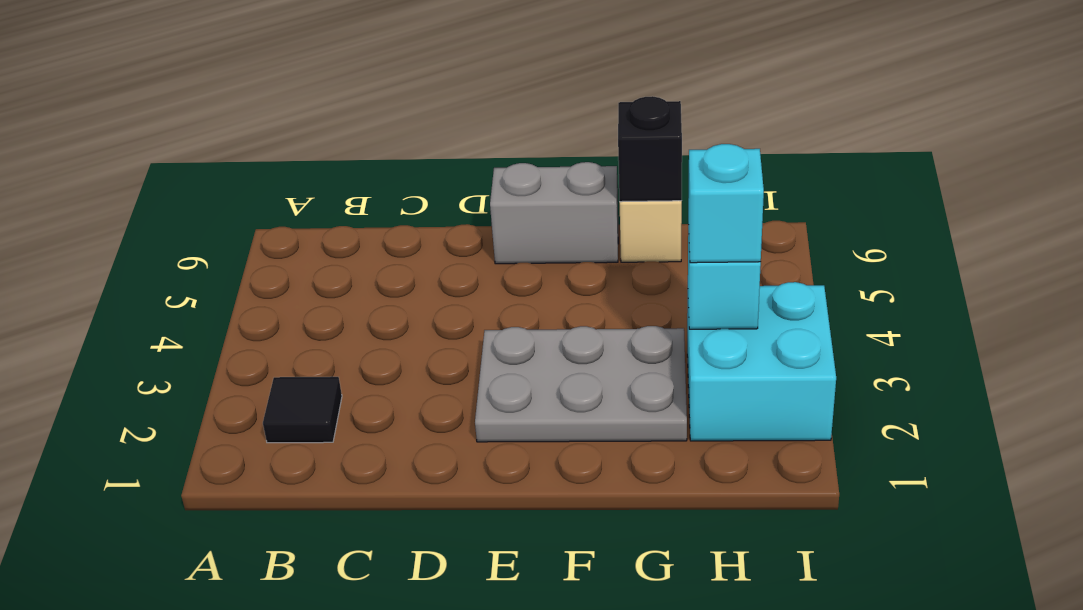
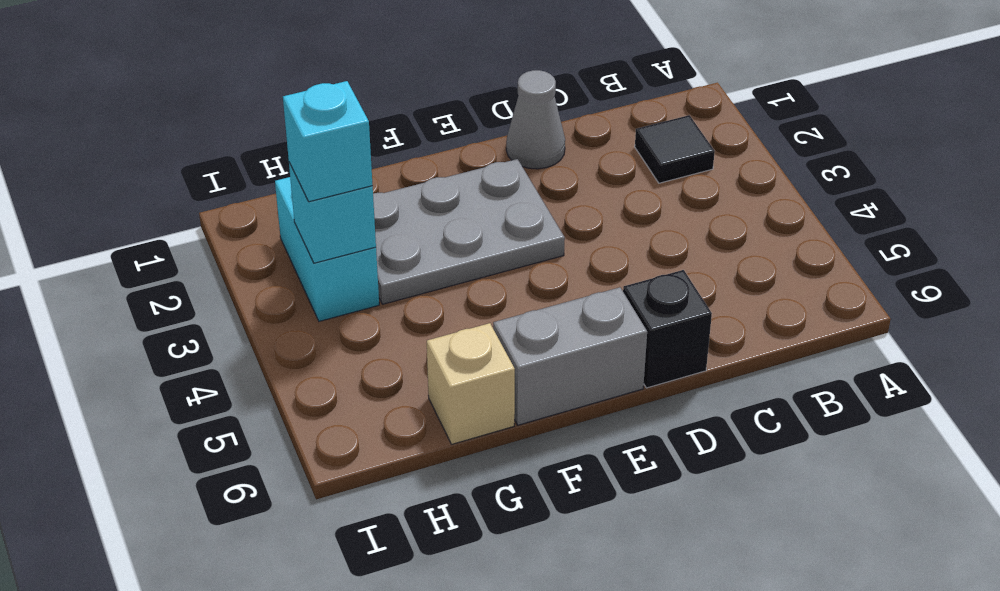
none -> grey cone D1 level 1
black brick G6 level 2 -> black brick D6 level 1
cyan brick H2:I3 level 1 -> cyan brick H2:H3 level 1

